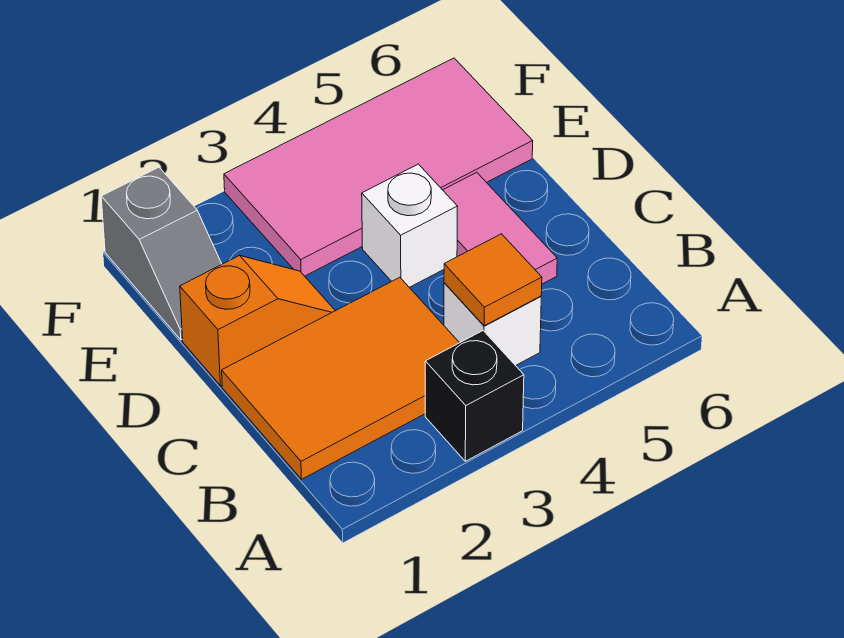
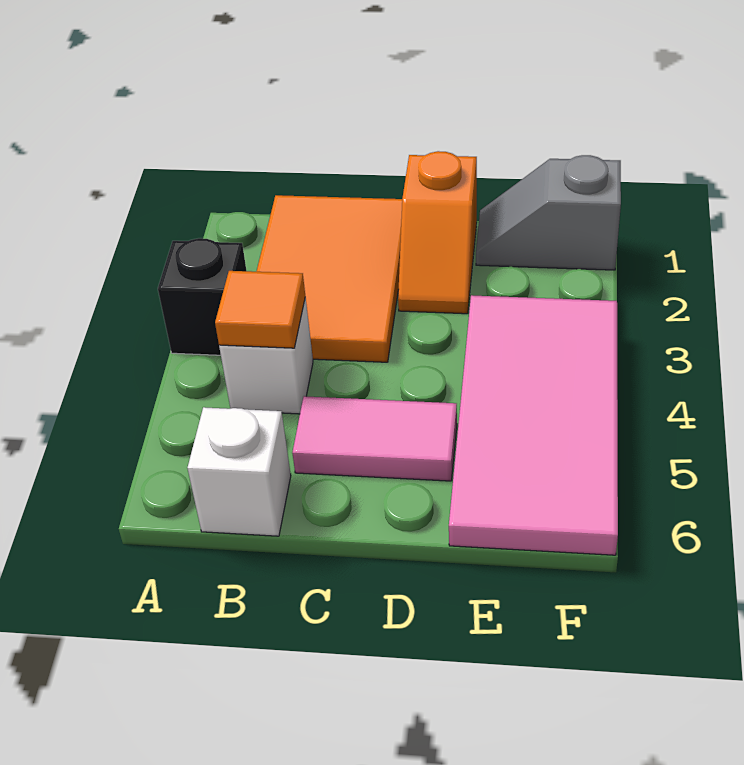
white brick D4 level 1 -> white brick B6 level 1

